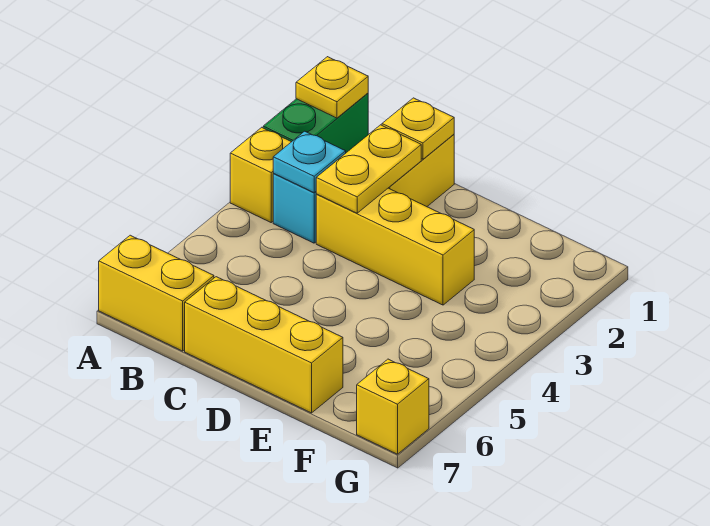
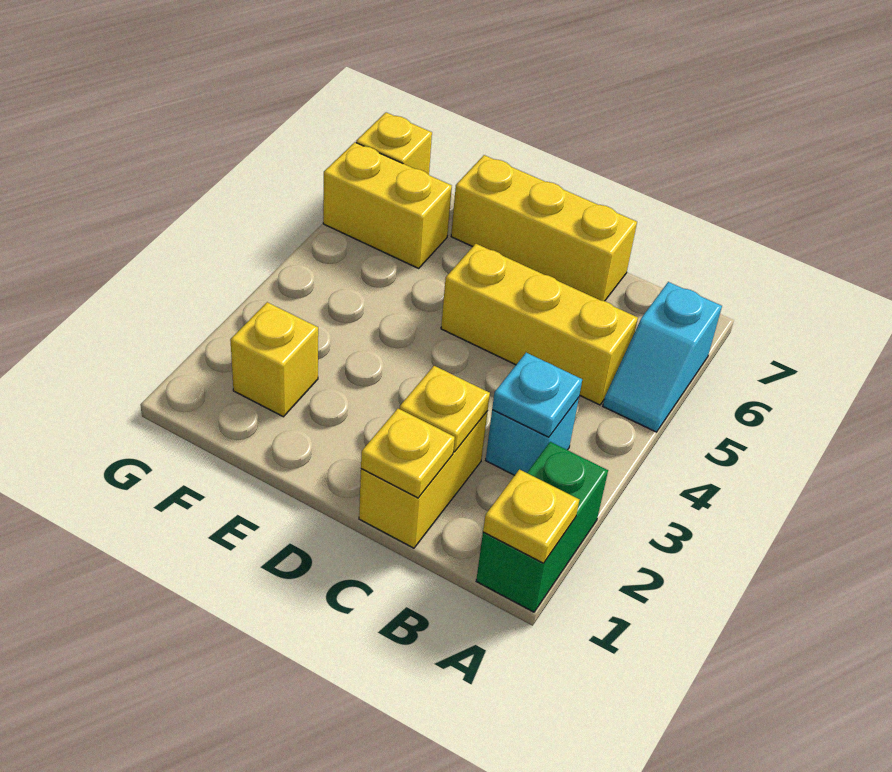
yellow brick A3 level 1 -> yellow brick F2 level 1
none -> cyan slope A5:A6 level 1 top 6
yellow brick A7:B7 level 1 -> yellow brick F6:G6 level 1
yellow plate C2:C3 level 2 -> yellow plate C2 level 2
yellow brick C3:E3 level 1 -> yellow brick B5:D5 level 1

